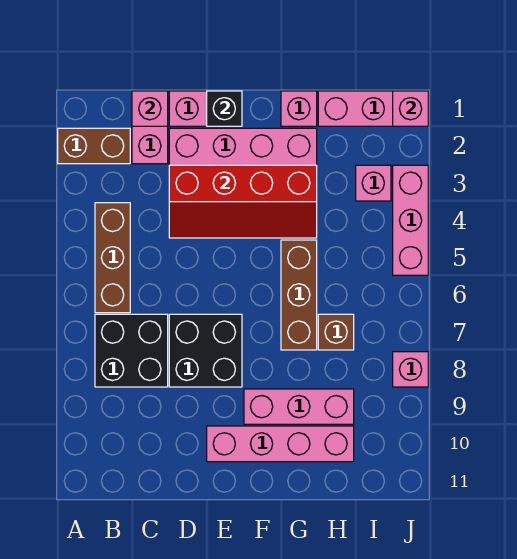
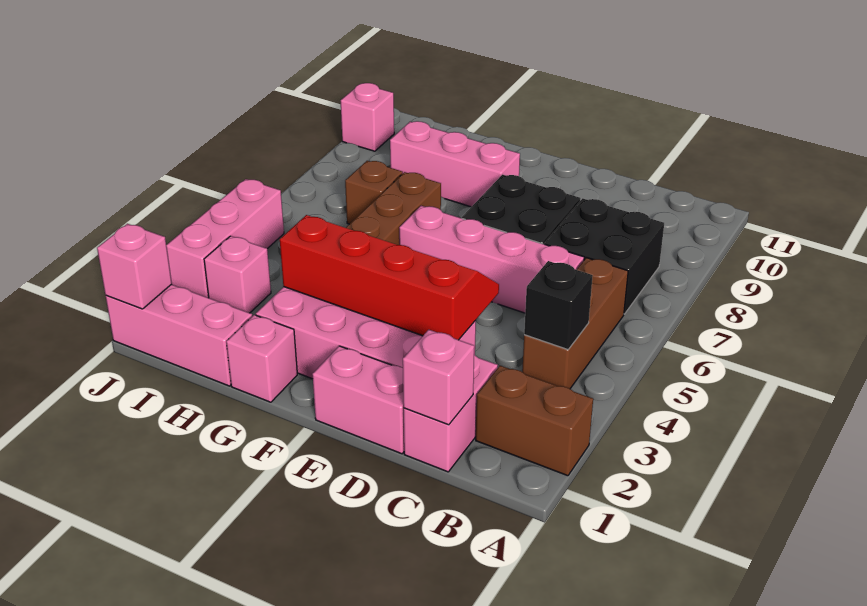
black brick E1 level 2 -> black brick B4 level 2
pink brick E10:H10 level 1 -> pink brick C6:F6 level 1
pink brick J8 level 1 -> pink brick J10 level 1

